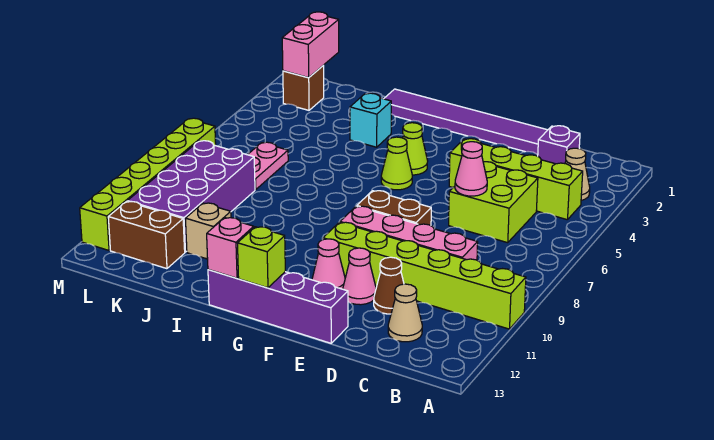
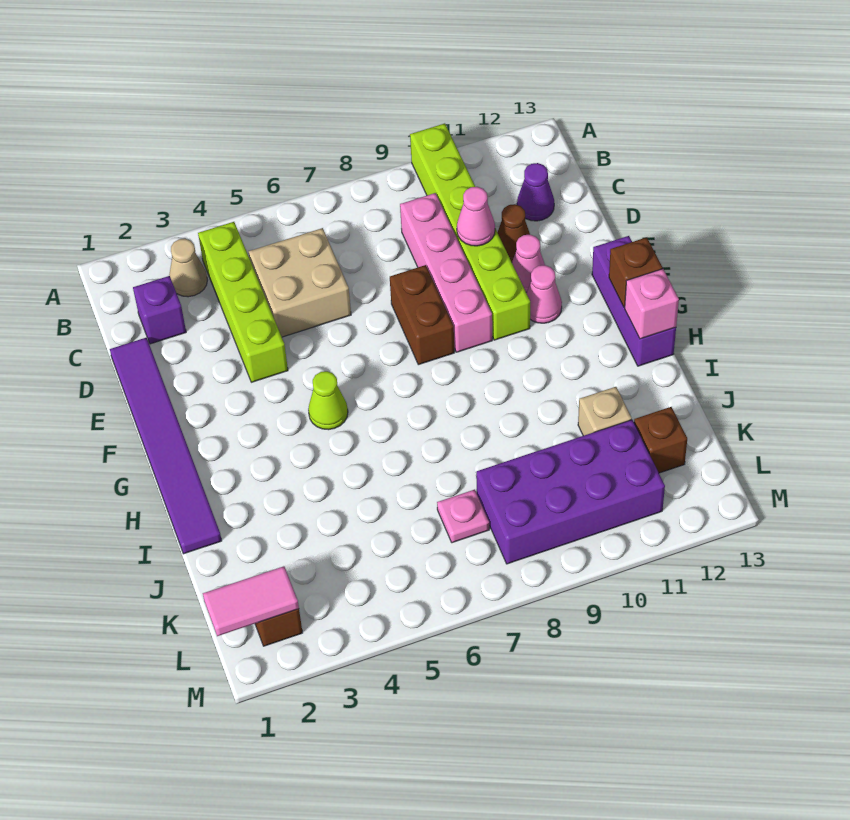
lime brick C5:D6 level 1 -> tan brick C5:D6 level 1
tan cone C12 level 1 -> purple cone C12 level 1
pink cone D6 level 2 -> pink cone D10 level 2
purple brick E13:H13 level 1 -> purple brick F13:H13 level 1
lime cone G4 level 1 -> none
lime brick G13 level 2 -> brown brick G13 level 2
cyan brick I3 level 1 -> none
pink plate K6:K7 level 1 -> pink plate K7 level 1
brown brick K12:L12 level 1 -> brown brick K12 level 1
pink brick L1:L2 level 2 -> pink tile L1:L2 level 2
lime brick M7:M12 level 1 -> none

